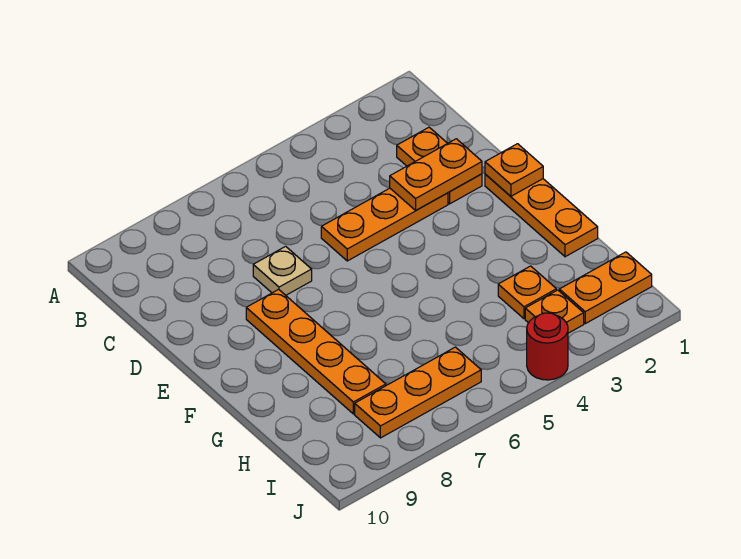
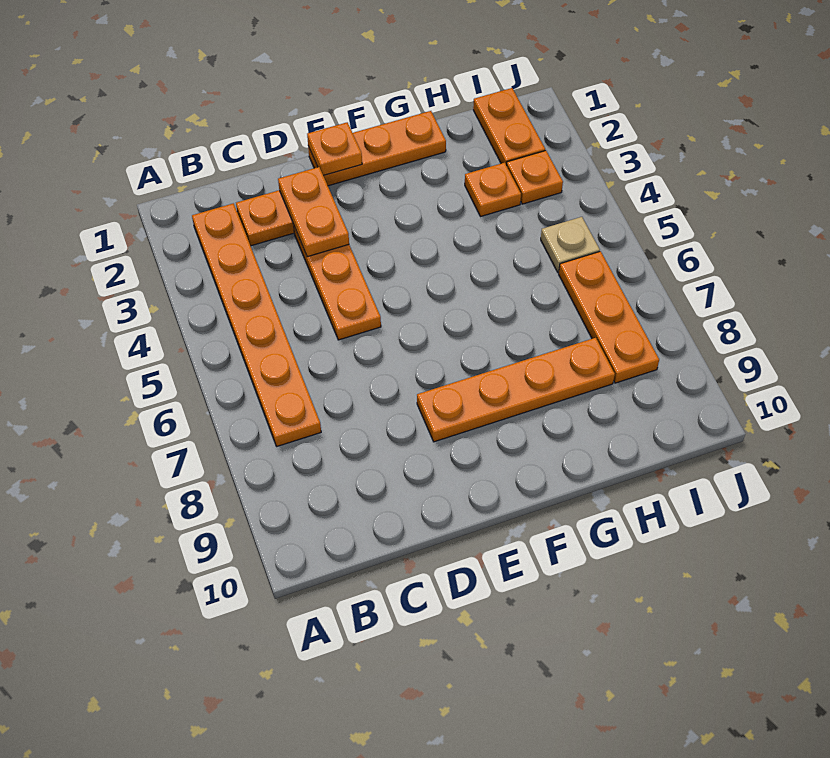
none -> orange plate B2:B7 level 1
tan plate D7 level 1 -> tan plate I5 level 1
red round brick J4 level 1 -> none

